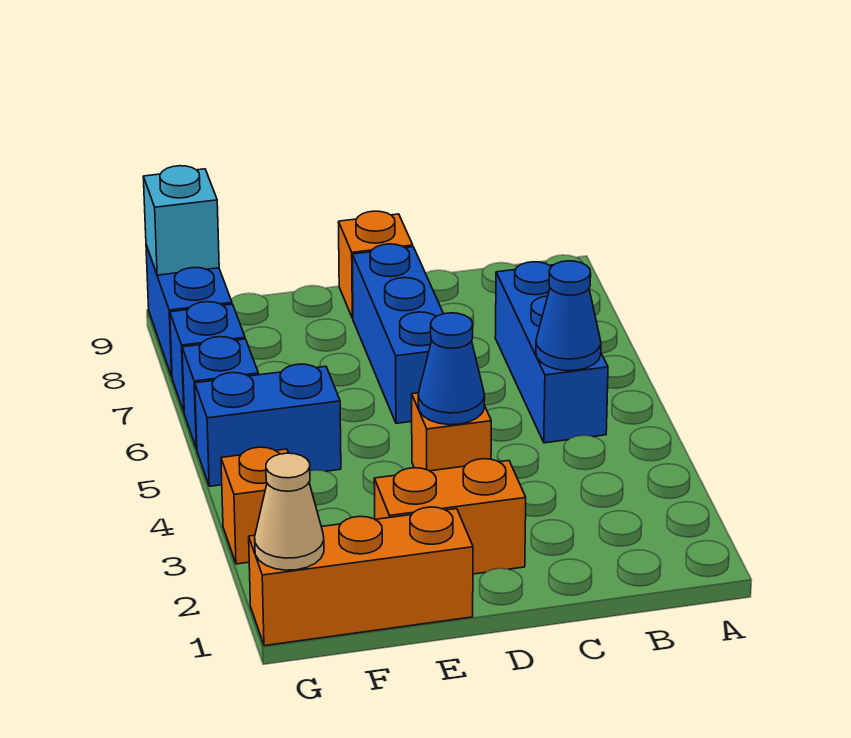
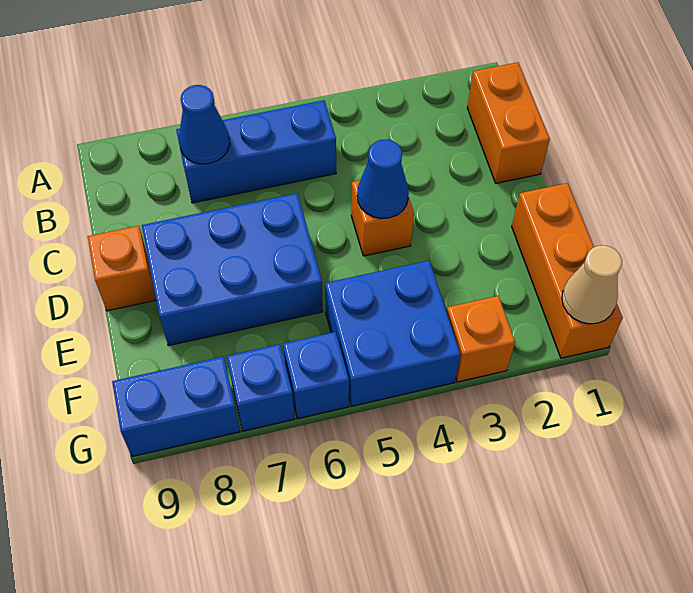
blue cone B5 level 2 -> blue cone B7 level 2
orange brick D2:E2 level 1 -> orange brick B1:C1 level 1
blue brick D6:D8 level 1 -> blue brick D6:E8 level 1
blue brick F5:G5 level 1 -> blue brick F4:G5 level 1
cyan brick G9 level 2 -> none

